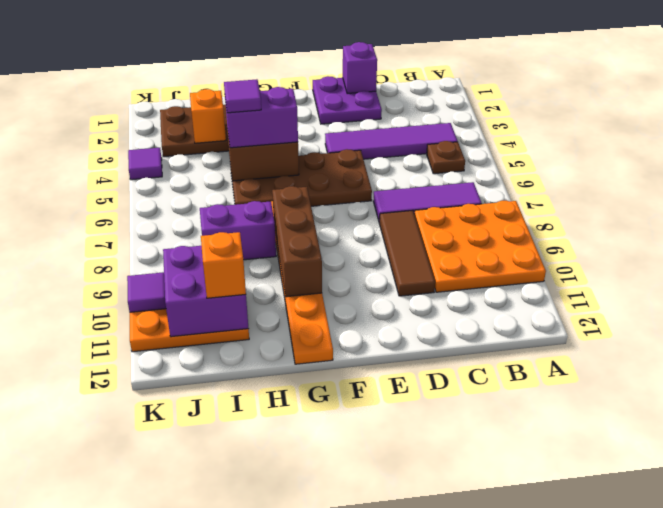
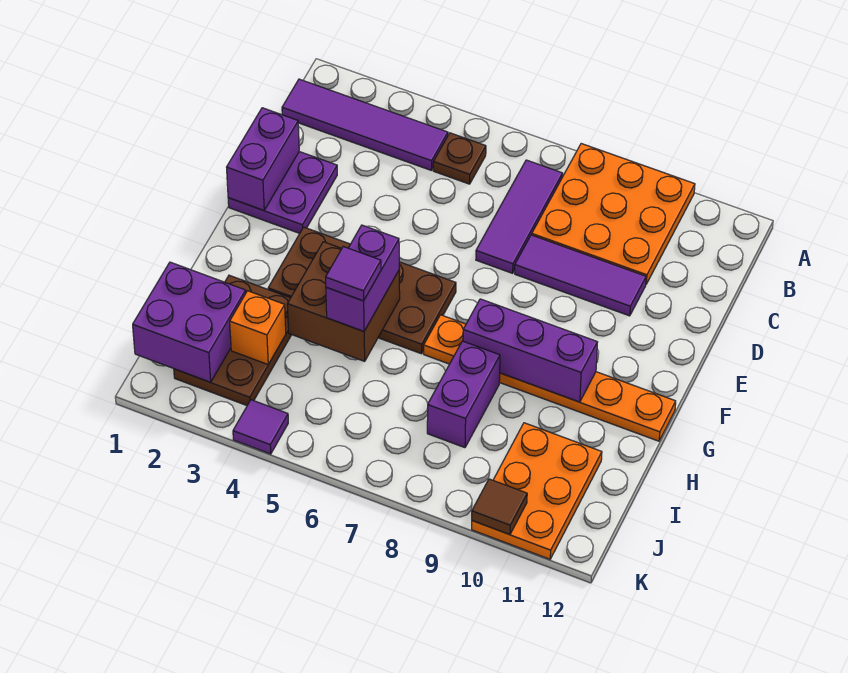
purple tile B4:E4 level 1 -> purple tile B1:B4 level 1
purple brick D1 level 2 -> purple brick D1:E1 level 2
brown tile D8:D10 level 1 -> purple tile D8:D10 level 1
brown plate E5:H6 level 1 -> brown plate F3:G6 level 1
brown brick G8:G10 level 2 -> purple brick G8:G10 level 2
purple brick I10:J11 level 2 -> purple brick I1:J2 level 2
orange brick I11 level 3 -> none
purple tile K10 level 2 -> brown tile K10 level 2

